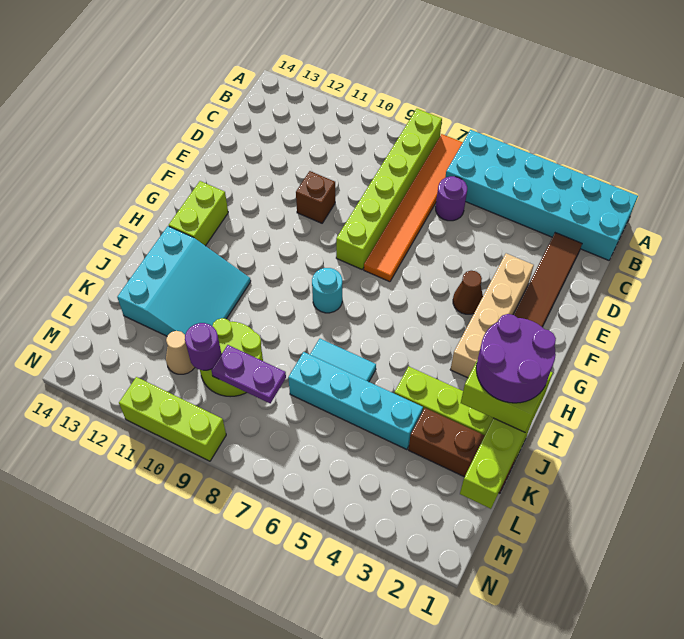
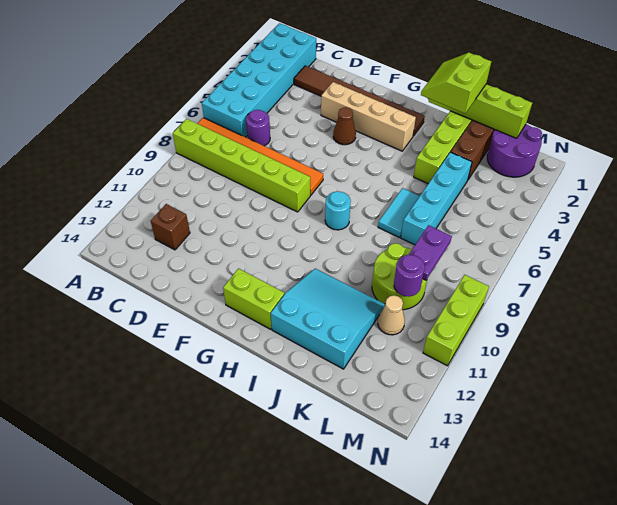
brown brick E10 level 1 -> brown brick C12 level 1
purple round brick I1:J2 level 4 -> purple round brick L1:M2 level 1

